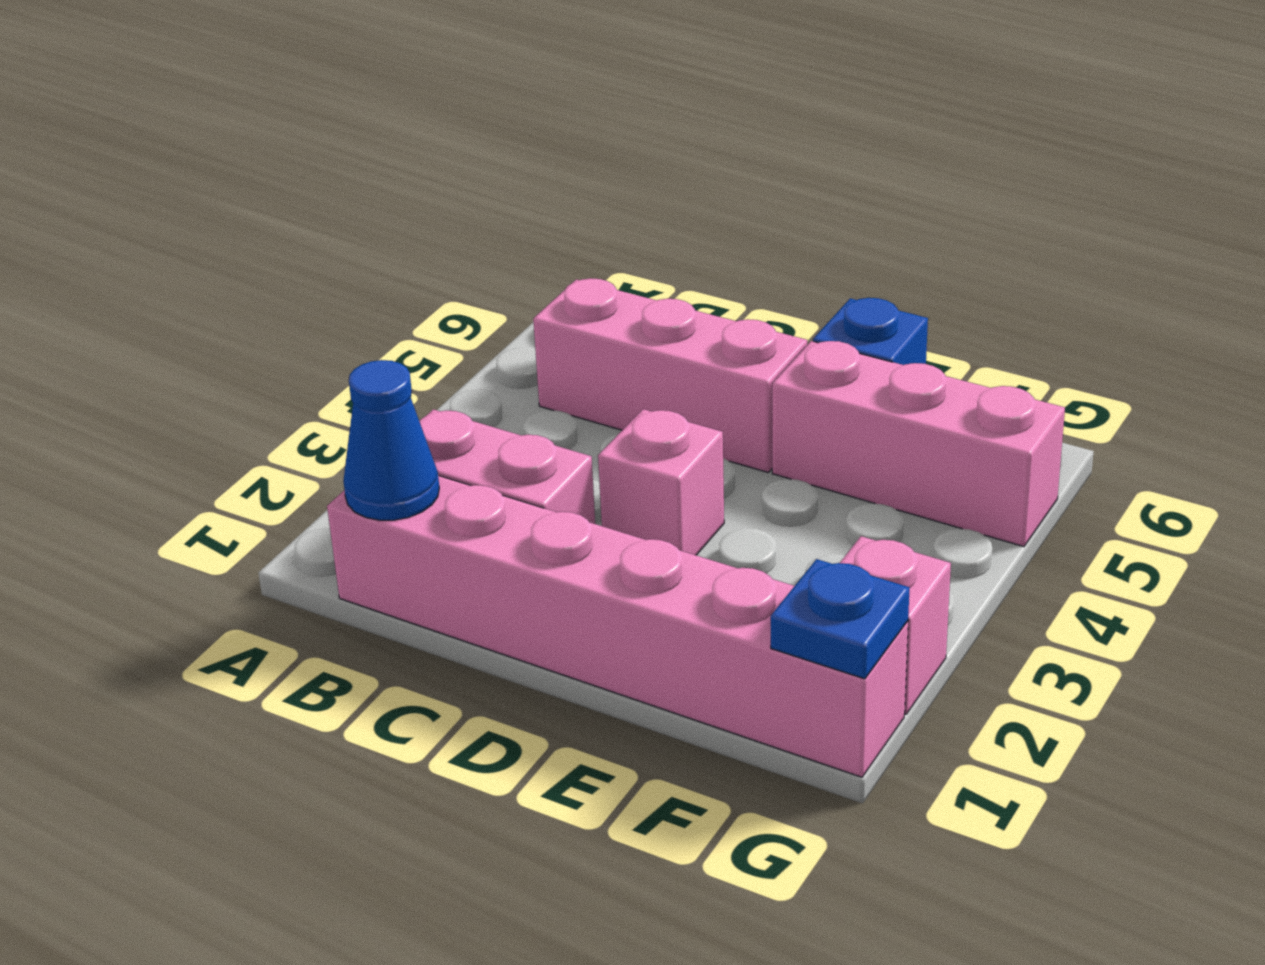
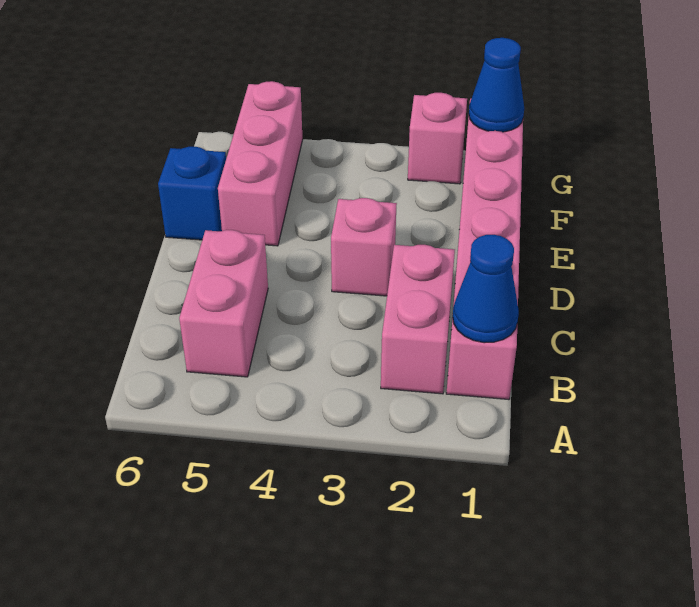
pink brick B5:D5 level 1 -> pink brick B5:C5 level 1
blue plate G1 level 2 -> blue cone G1 level 2

